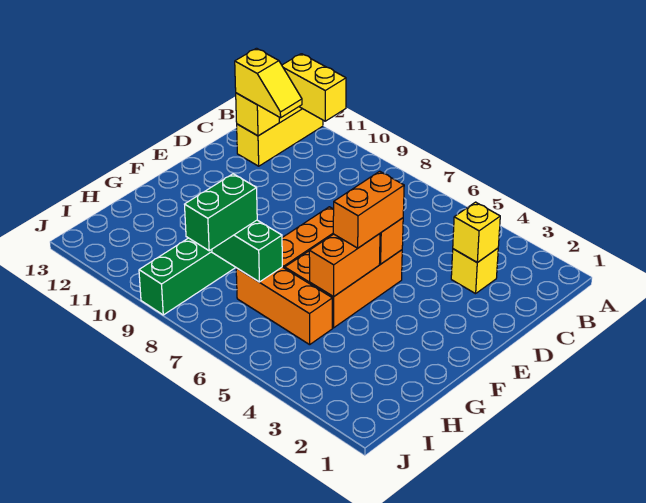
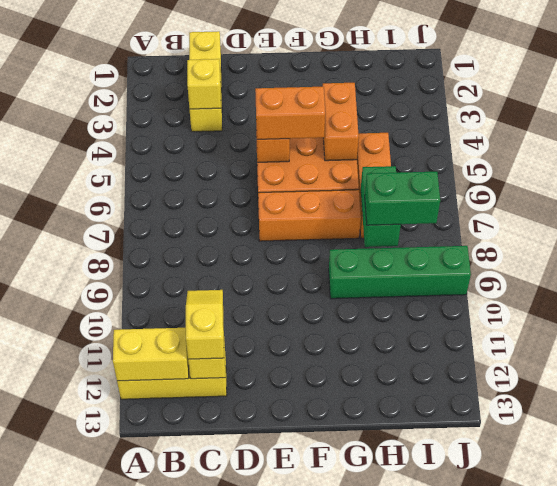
yellow brick A11:A12 level 2 -> yellow brick A12:B12 level 2
yellow brick C3 level 1 -> yellow brick C1:C3 level 1
orange brick F5:G5 level 2 -> orange brick G4:G5 level 2

